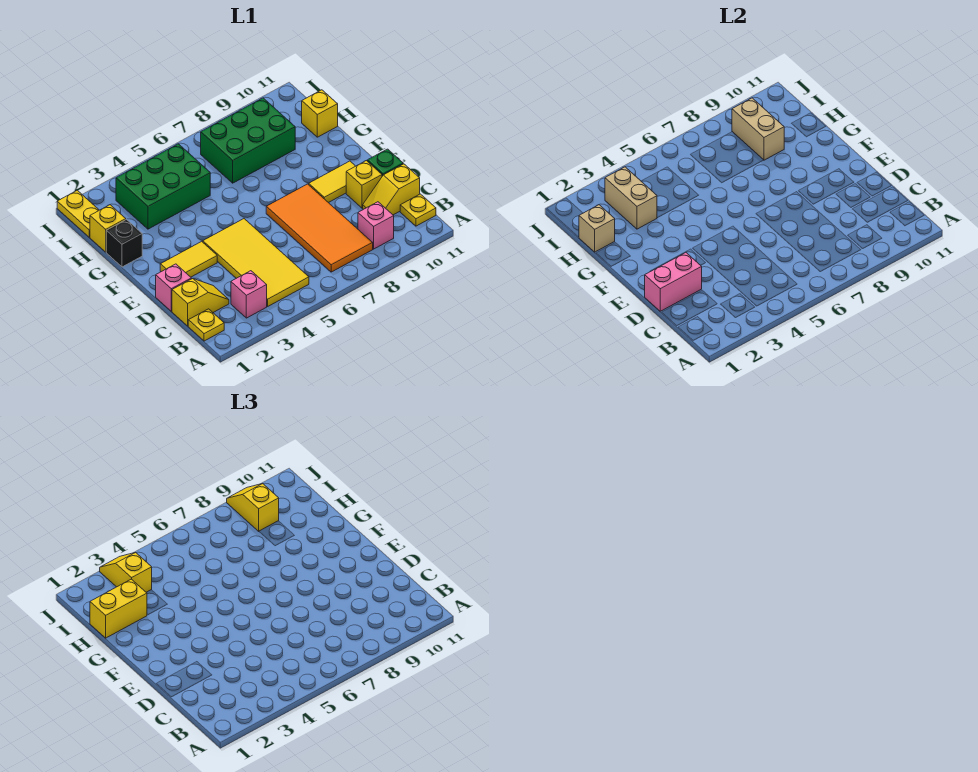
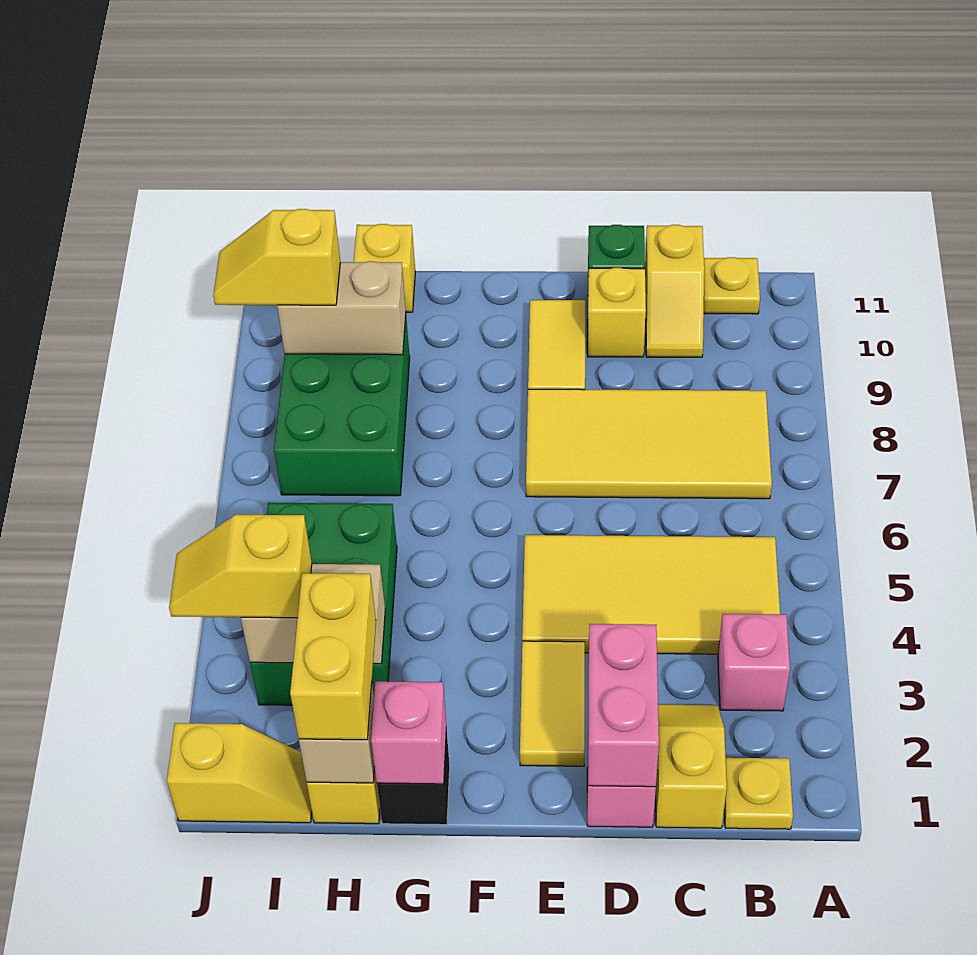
orange tile B7:E8 level 1 -> yellow tile B7:E8 level 1
pink brick B9 level 1 -> pink brick G1 level 2
yellow plate I1:J1 level 1 -> yellow slope I1:J1 level 1 top J

